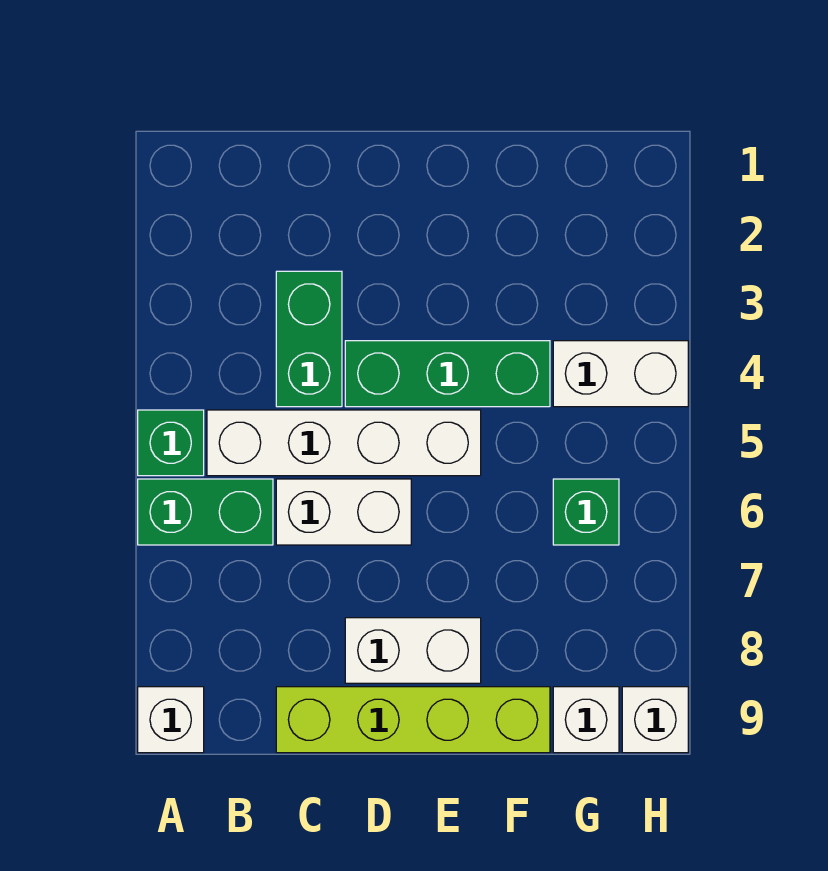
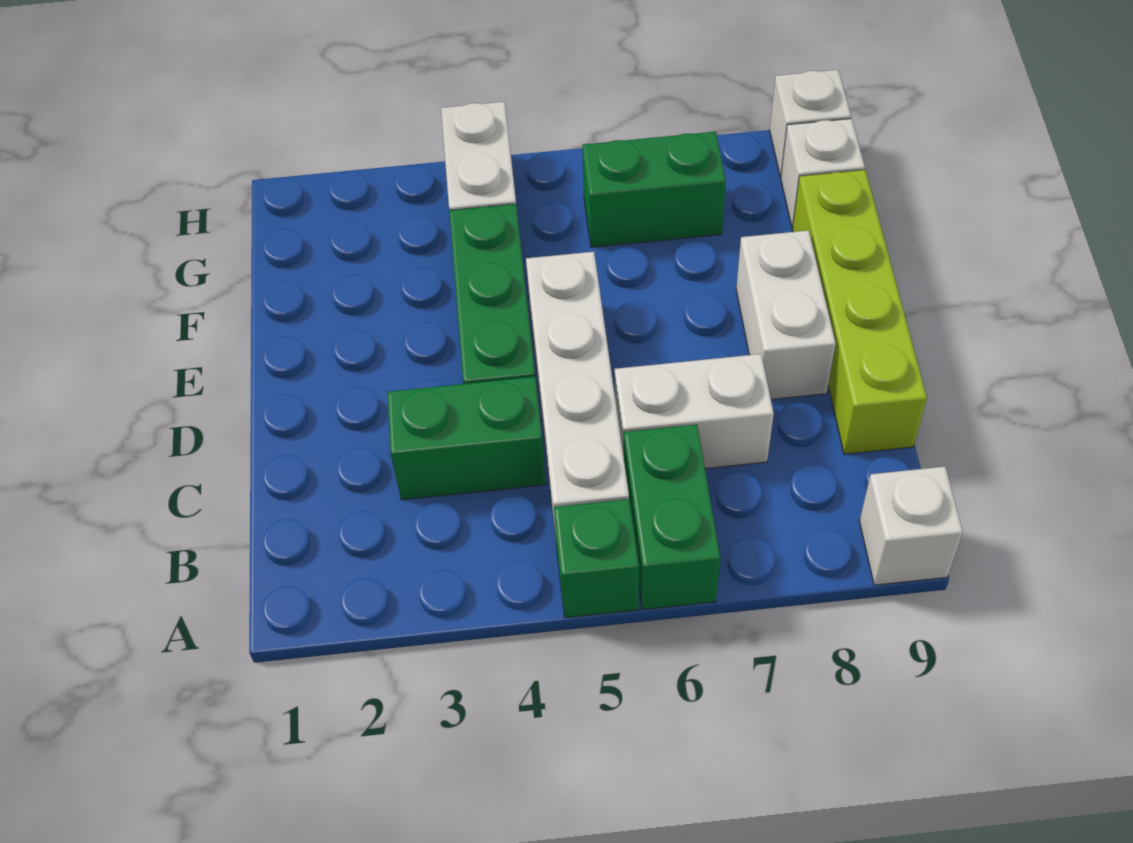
white brick C6:D6 level 1 -> white brick C6:C7 level 1
green brick G6 level 1 -> green brick G6:G7 level 1

